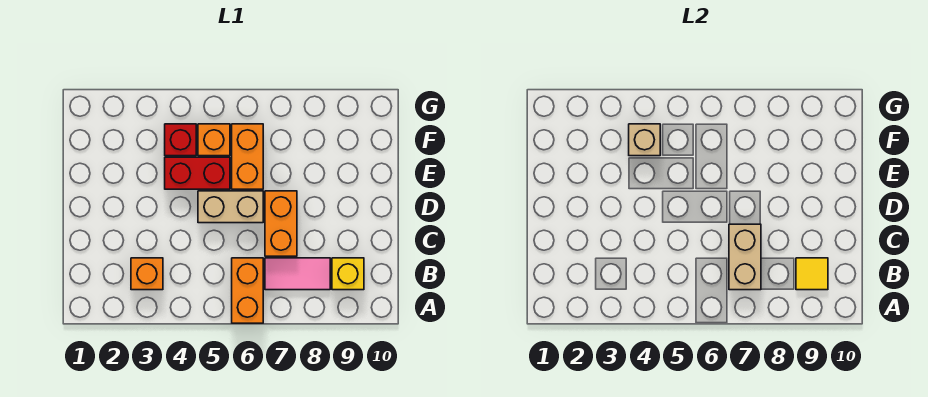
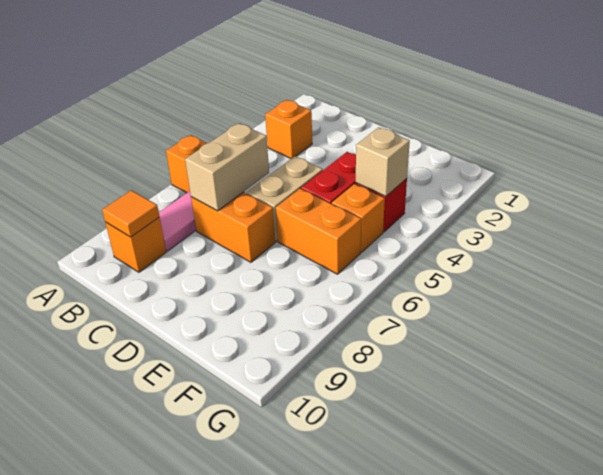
tan brick B7:C7 level 2 -> tan brick C6:C7 level 2
yellow brick B9 level 1 -> orange brick B9 level 1
yellow tile B9 level 2 -> orange tile B9 level 2

